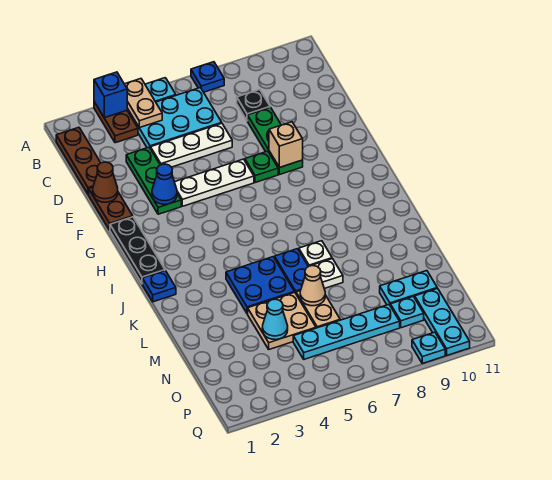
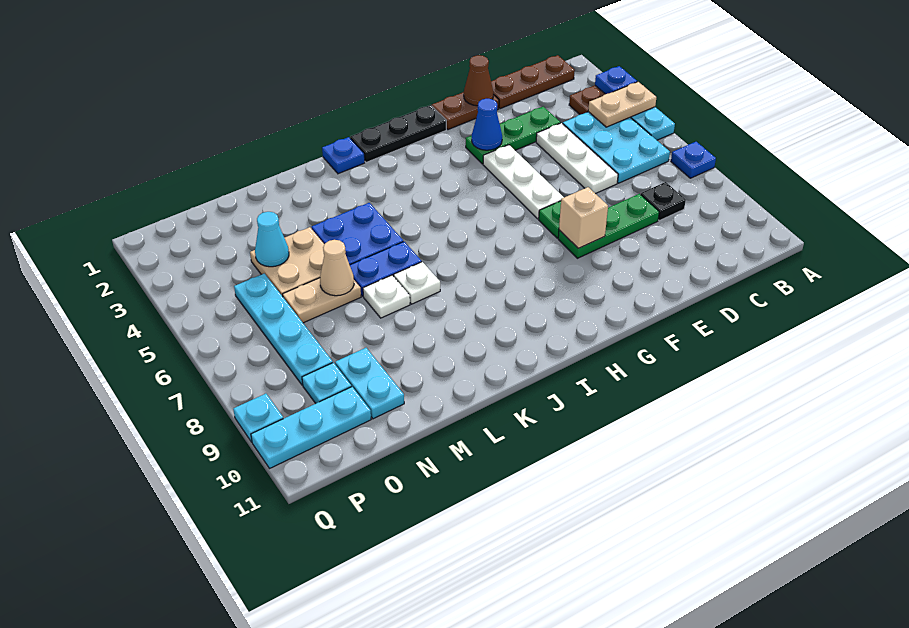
blue brick A3 level 2 -> blue plate A3 level 2

